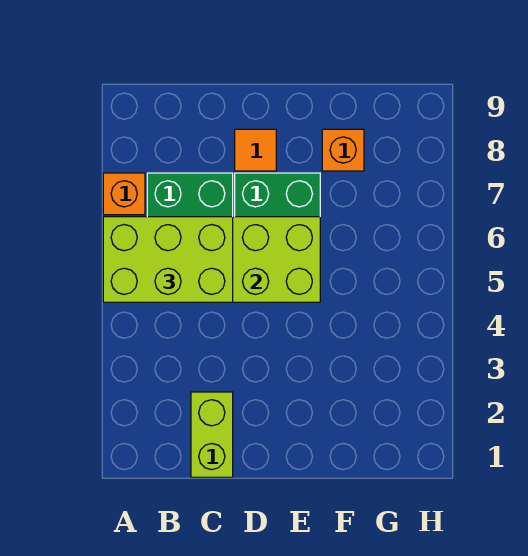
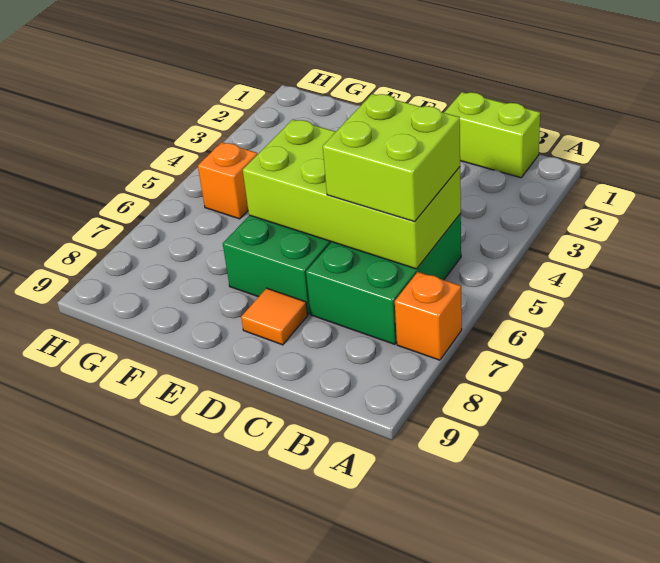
lime brick A5:C6 level 3 -> lime brick B5:C6 level 3
lime brick C1:C2 level 1 -> lime brick B1:C1 level 1
orange brick F8 level 1 -> orange brick G5 level 1

